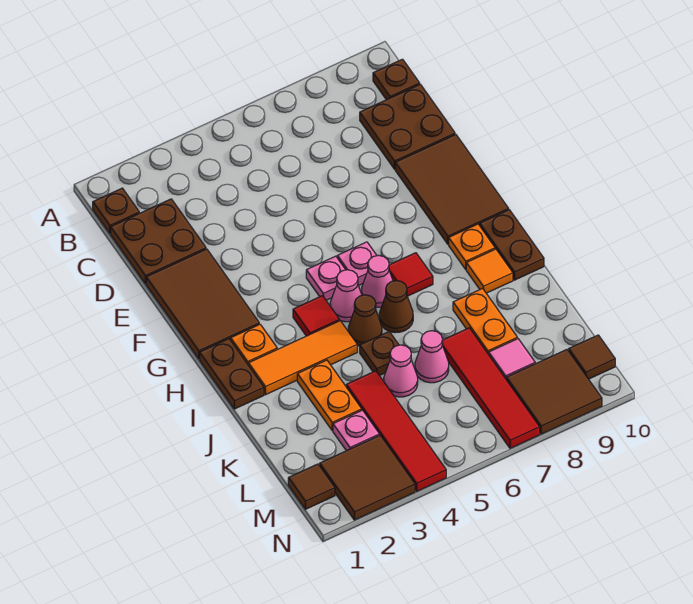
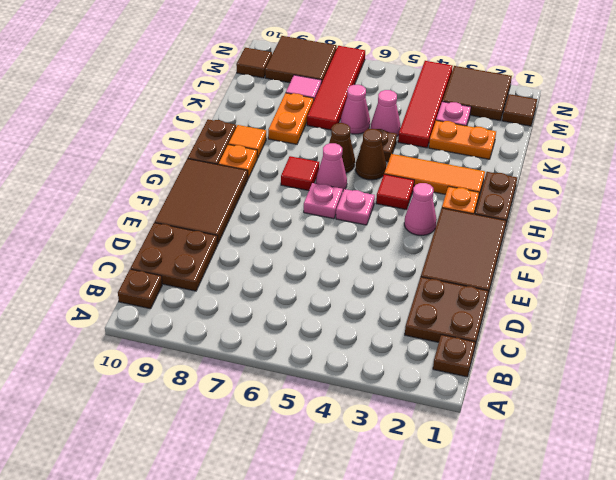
pink cone H5 level 1 -> pink cone G3 level 1
orange plate J3:K3 level 1 -> orange plate K2:K3 level 1

